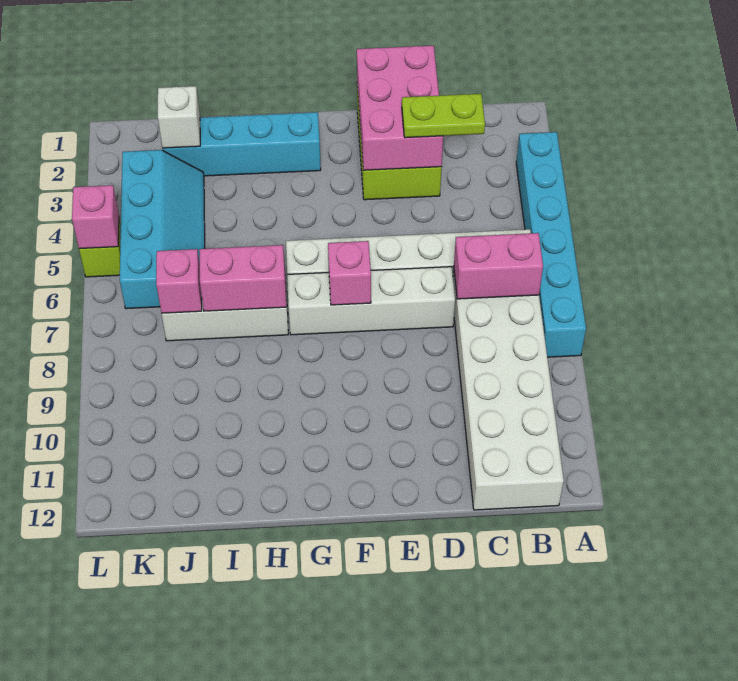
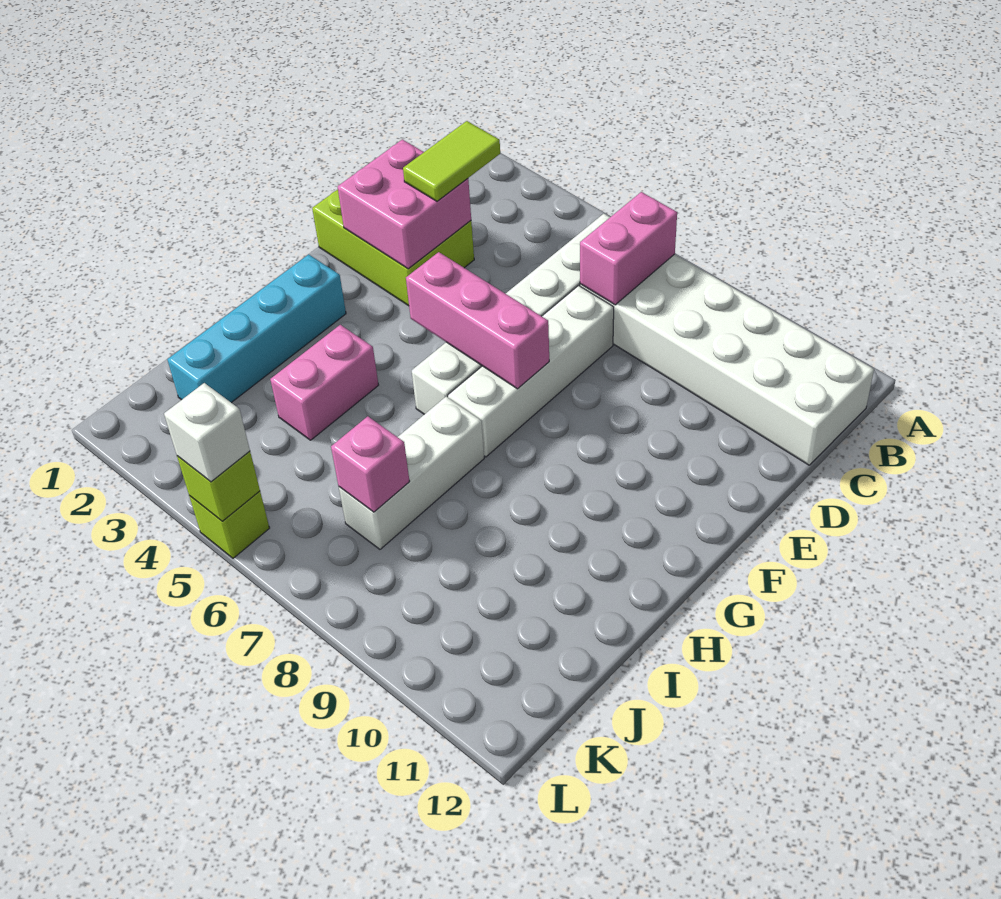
cyan brick A3:A8 level 1 -> none
lime plate C3:D3 level 3 -> lime tile C3:D3 level 3
pink brick D1:E3 level 2 -> pink brick D2:E3 level 2
pink brick F7 level 2 -> pink brick F5:F7 level 2
pink brick H7:I7 level 2 -> pink brick H4:I4 level 1
white brick J2 level 2 -> white brick L5 level 3
cyan slope J3:K6 level 1 top K -> none
pink brick L5 level 2 -> lime brick L5 level 2

